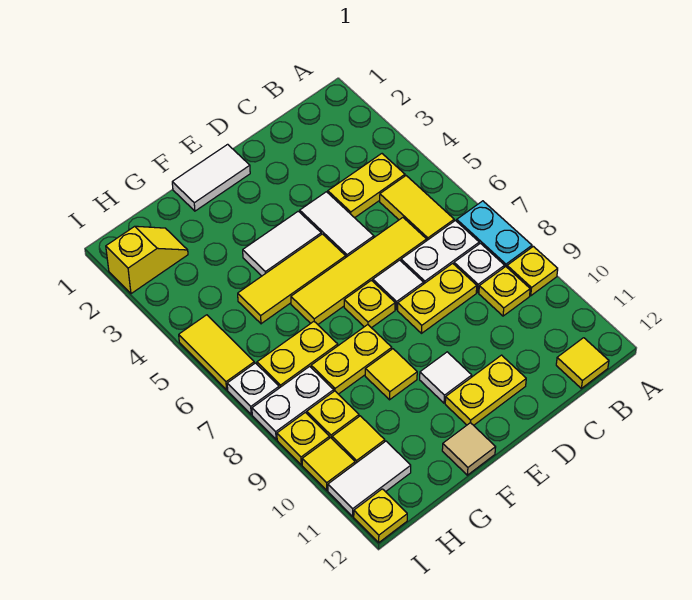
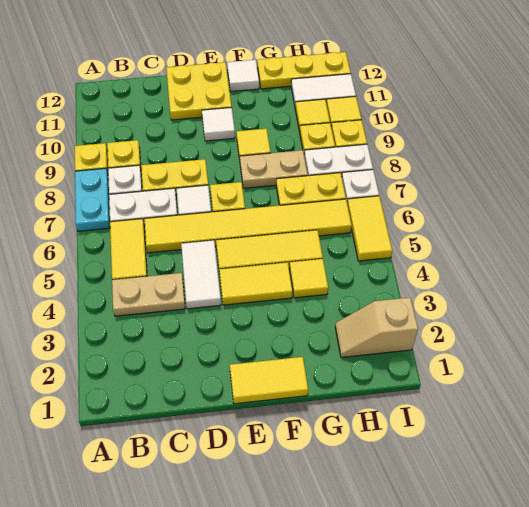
yellow plate B4:C4 level 1 -> tan plate B4:C4 level 1
yellow tile B12 level 1 -> yellow tile G4 level 1
yellow tile C6:F6 level 1 -> yellow tile C6:H6 level 1
yellow plate D11:E11 level 1 -> yellow plate D11:E12 level 1
white tile E1:F1 level 1 -> yellow tile E1:F1 level 1
white tile E4:F4 level 1 -> yellow tile E4:F4 level 1
yellow plate F8:G8 level 1 -> tan plate F8:G8 level 1
tan tile F12 level 1 -> white tile F12 level 1
yellow slope H2:I2 level 1 top I -> tan slope H2:I2 level 1 top I
yellow plate I12 level 1 -> yellow plate G12:I12 level 1

